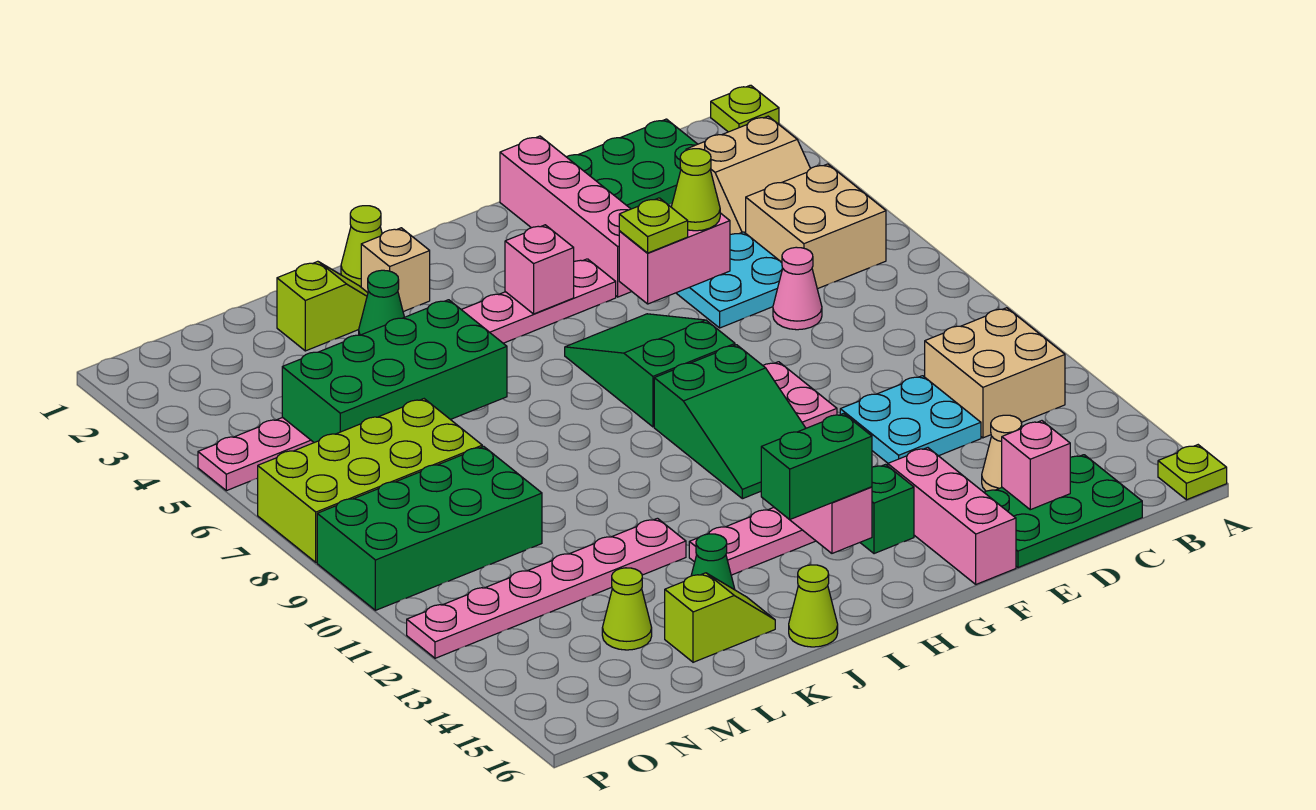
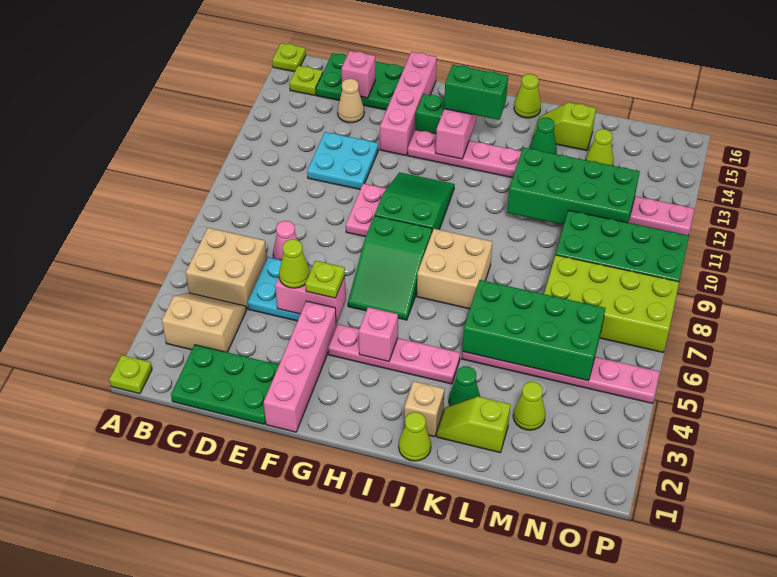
tan brick B11:C12 level 1 -> tan brick I7:J8 level 1
none -> lime plate B15 level 1
pink brick F14:F16 level 1 -> pink brick F13:F16 level 1
none -> green brick K11:N12 level 2
none -> lime cone M3 level 1

